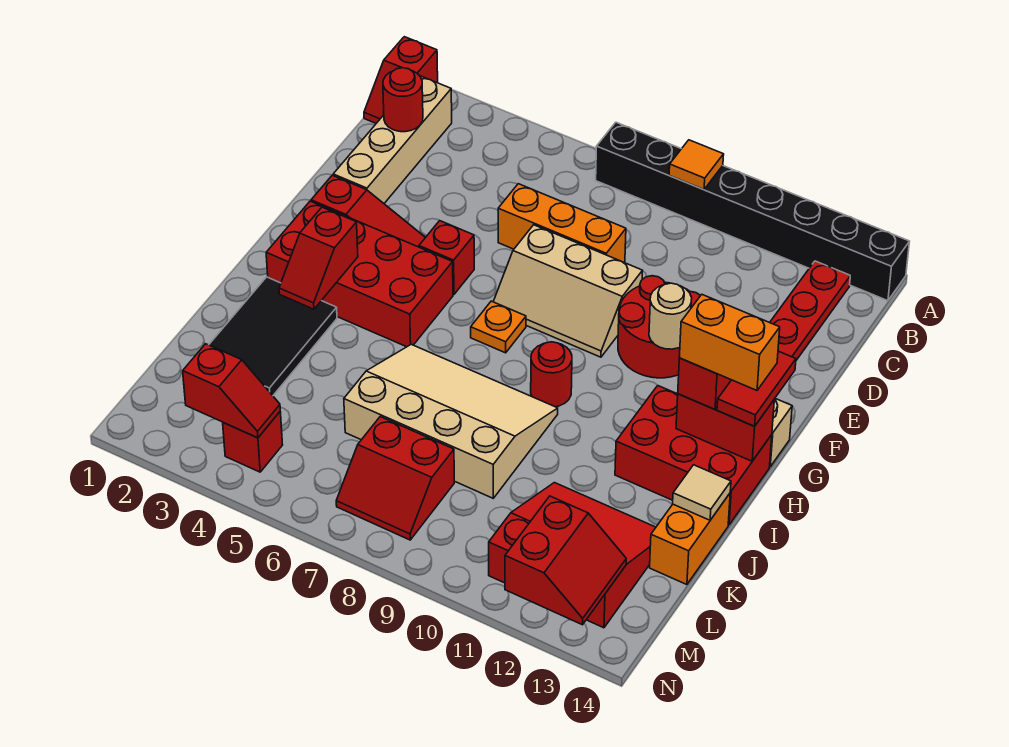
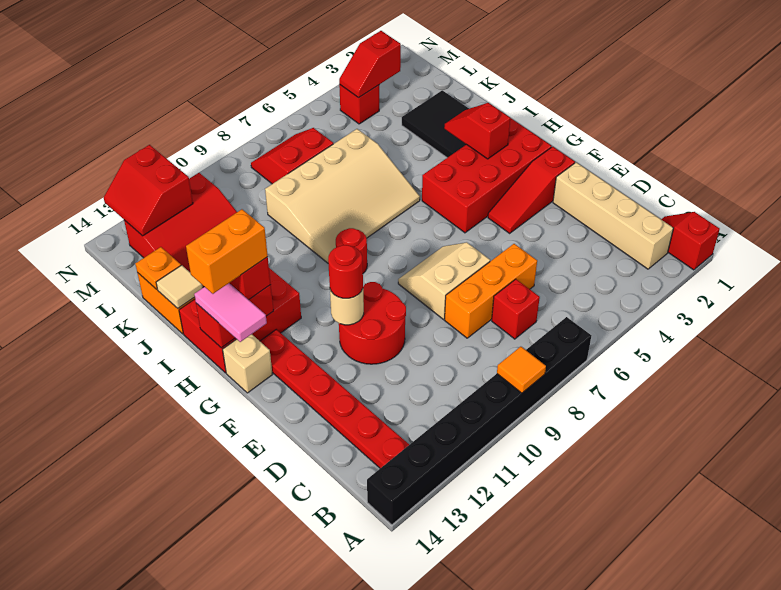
red round brick C2 level 2 -> red round brick F11 level 3
tan slope E7:F9 level 1 top E -> tan slope E7:F8 level 1 top E
red brick F5 level 1 -> red brick C7 level 1
orange plate G7 level 1 -> orange plate K14 level 2
red tile G14:H14 level 3 -> pink tile G14:H14 level 3

